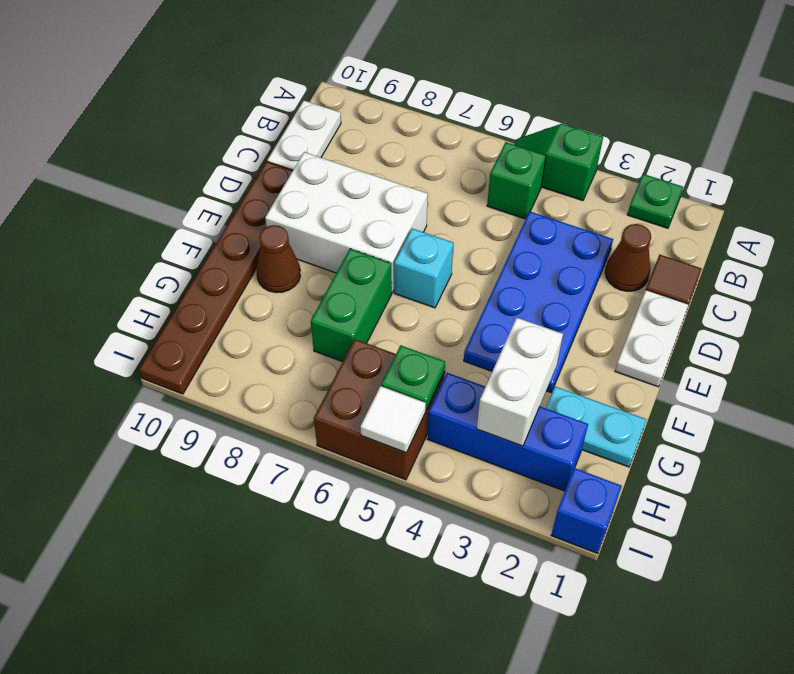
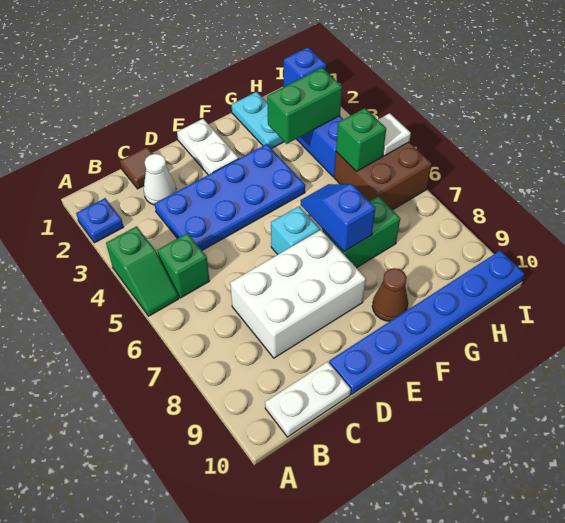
green plate A2 level 1 -> blue plate A2 level 1
brown cone C2 level 1 -> white cone C2 level 1
white plate D1:E1 level 1 -> white plate E1:E2 level 1
white brick D7:E9 level 1 -> white brick C7:E8 level 1
brown plate D10:I10 level 1 -> blue plate D10:I10 level 1
none -> blue slope F6:F7 level 2 top 7
white brick G3:H3 level 2 -> green brick G3:H3 level 2
green plate H5 level 2 -> green brick H5 level 2

